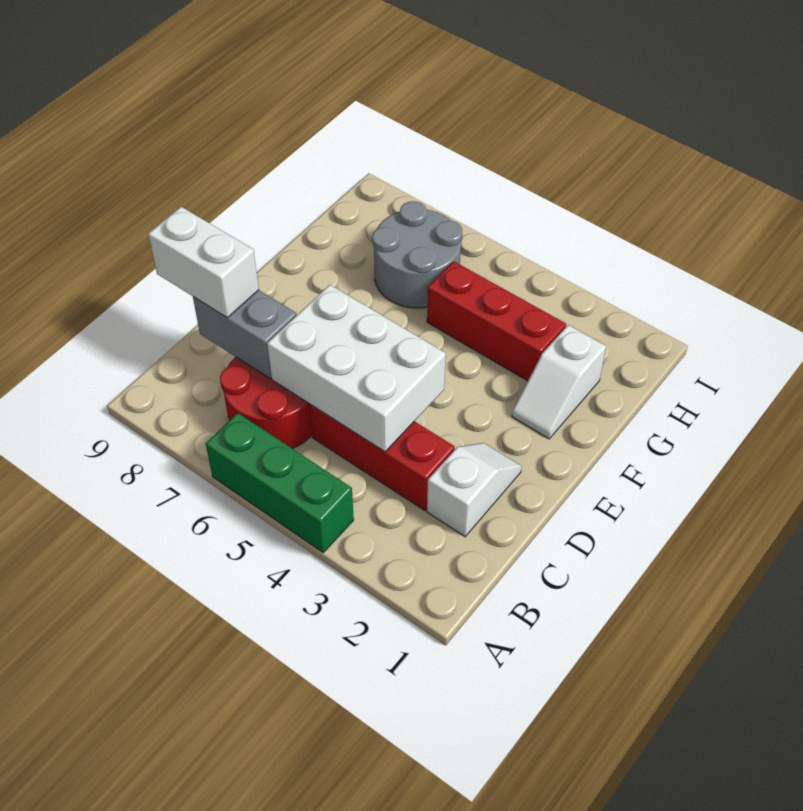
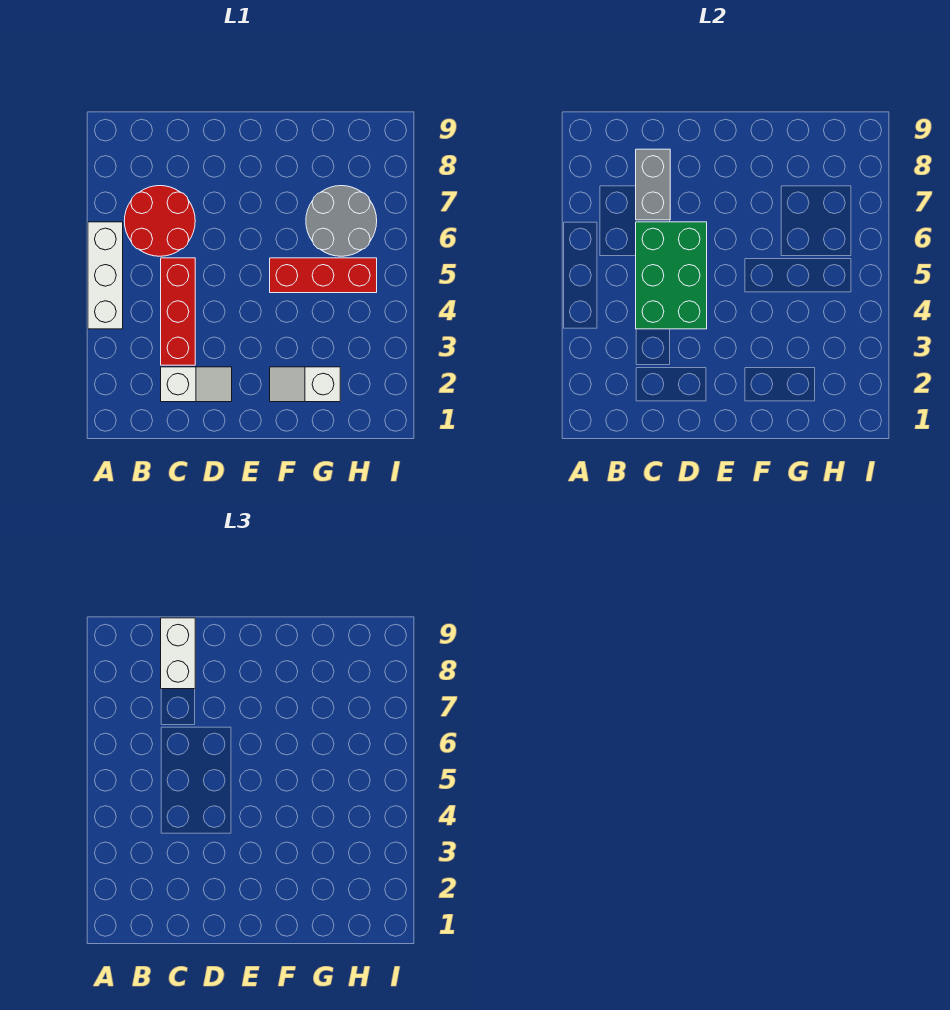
green brick A4:A6 level 1 -> white brick A4:A6 level 1
white brick C4:D6 level 2 -> green brick C4:D6 level 2
red brick G3:G5 level 1 -> red brick F5:H5 level 1

